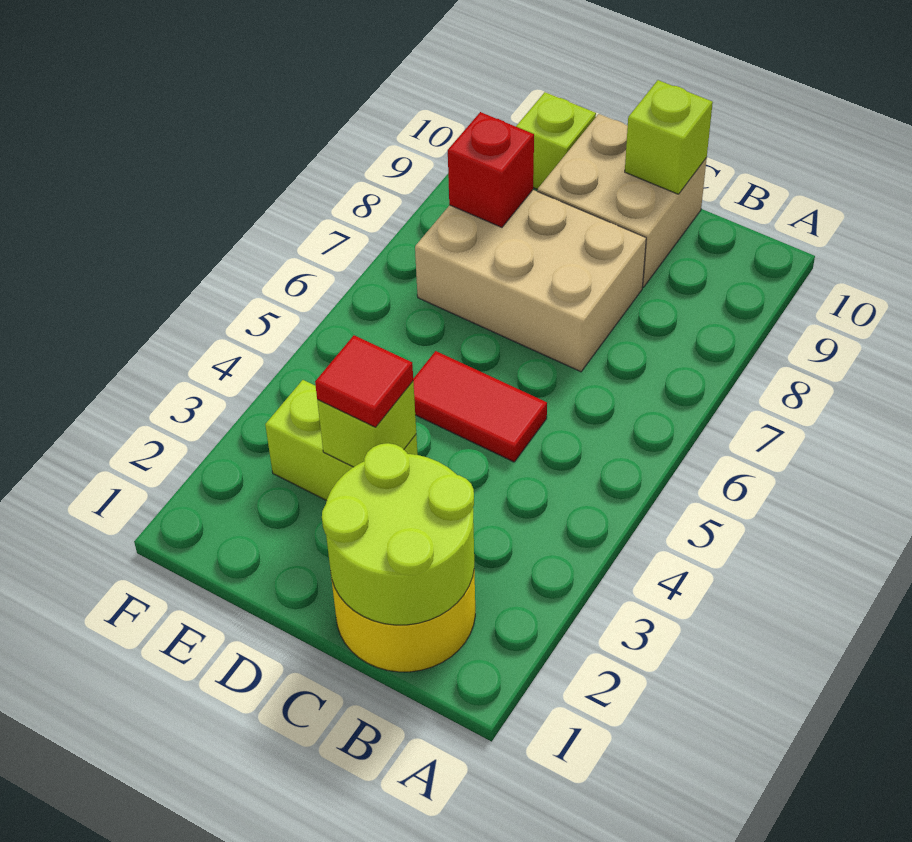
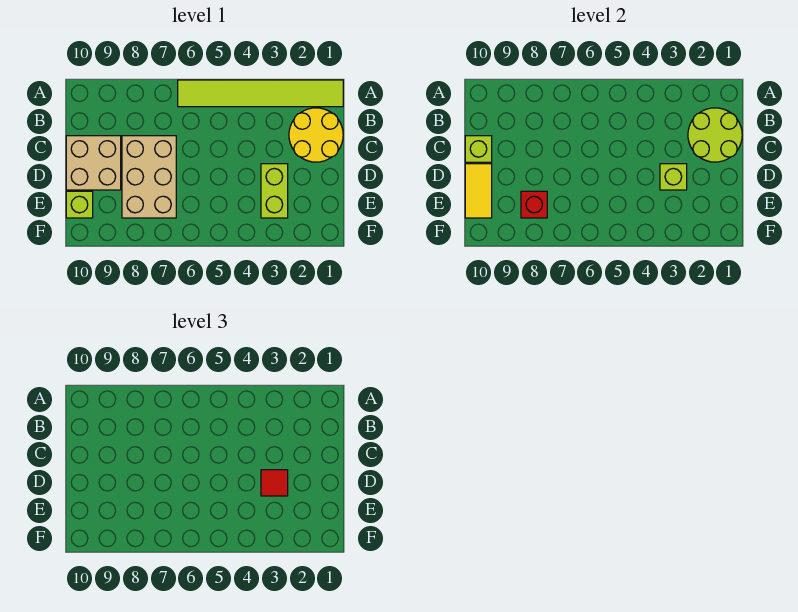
none -> lime tile A1:A6 level 1
red tile C5:D5 level 1 -> none
none -> yellow tile D10:E10 level 2

